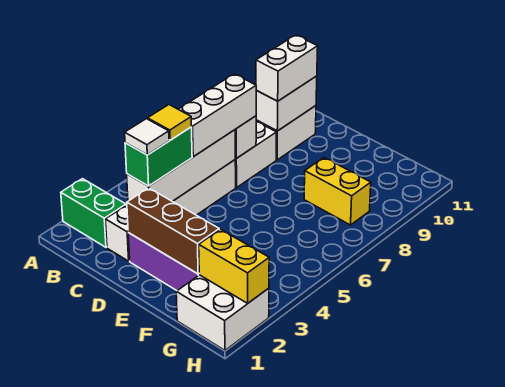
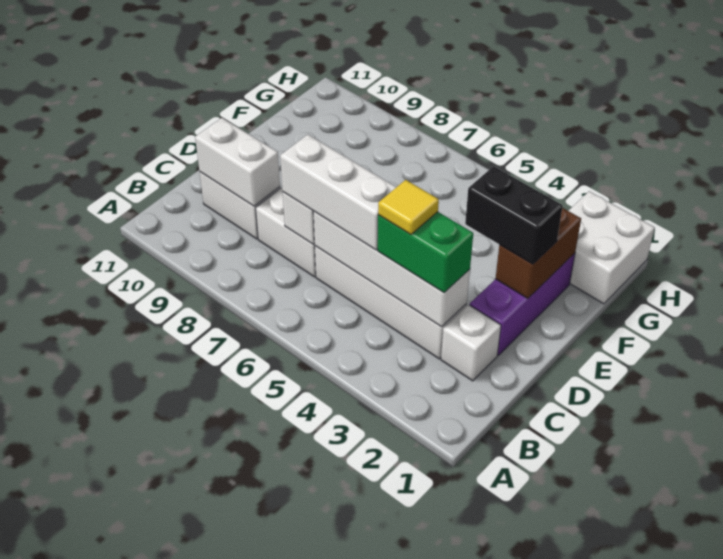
green brick A2:B2 level 1 -> none
white tile C3 level 4 -> none
white brick C9:C10 level 3 -> none
brown brick D2:F2 level 2 -> brown brick E2:F2 level 2
none -> black brick E2:E3 level 3
yellow brick F8:G8 level 1 -> none
yellow brick G2:H2 level 2 -> none

